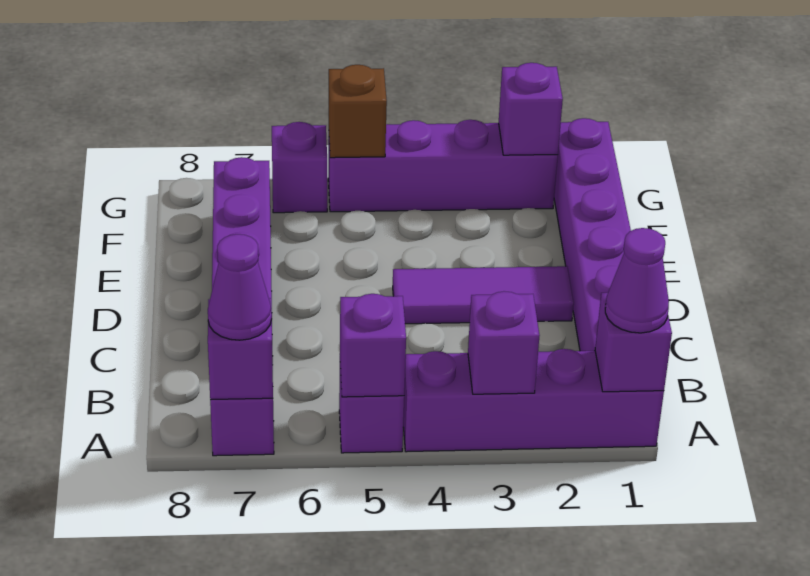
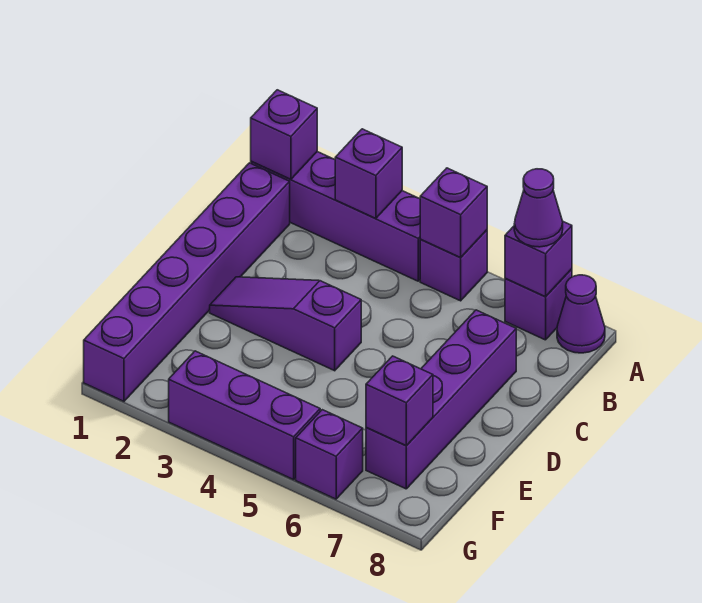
purple cone A1 level 3 -> purple cone A8 level 1
purple tile D2:D4 level 1 -> purple slope D2:D4 level 1 top 4
purple brick G2:G5 level 1 -> purple brick G3:G5 level 1
purple brick G2 level 2 -> purple brick F7 level 2
brown brick G5 level 2 -> none

